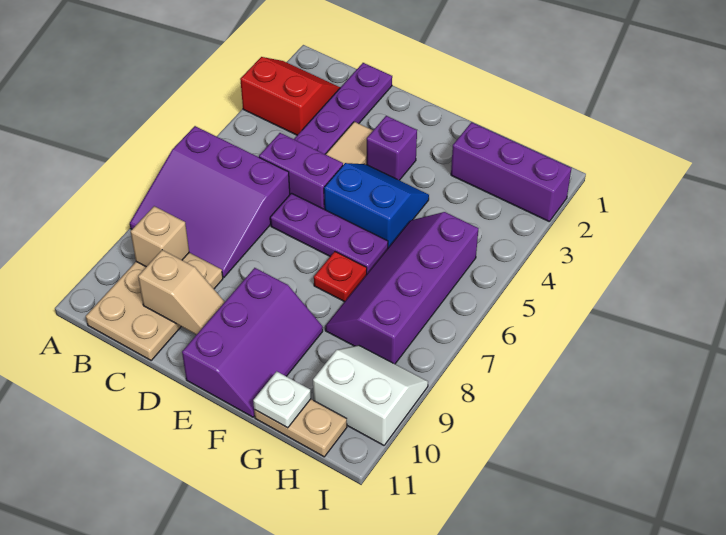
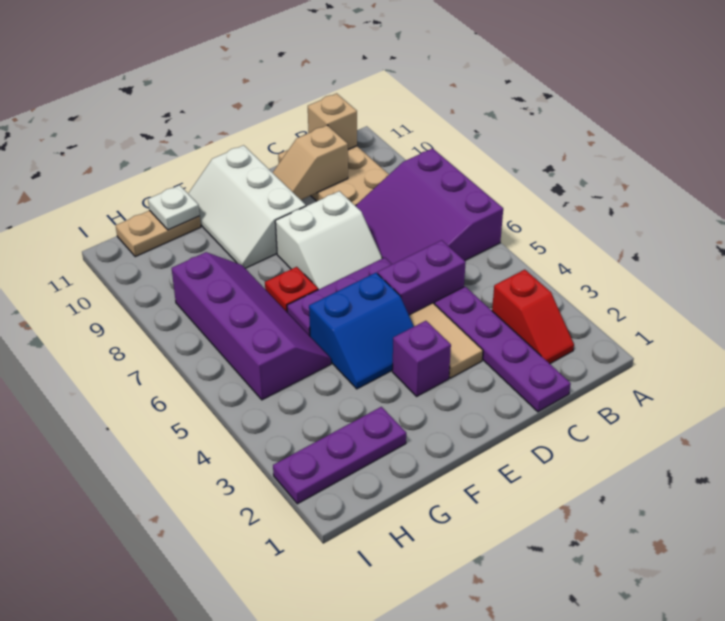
red slope A2:B3 level 1 top 3 -> red slope B2:B3 level 1 top 3
purple slope A6:C8 level 1 top 6 -> purple slope A6:C8 level 1 top A
tan brick B9 level 2 -> tan brick B11 level 2
purple slope E9:F11 level 1 top E -> white slope E9:F11 level 1 top E
purple brick G2:I2 level 1 -> purple plate G2:I2 level 1
white slope H9:I10 level 1 top 10 -> white slope D7:E8 level 1 top 8

